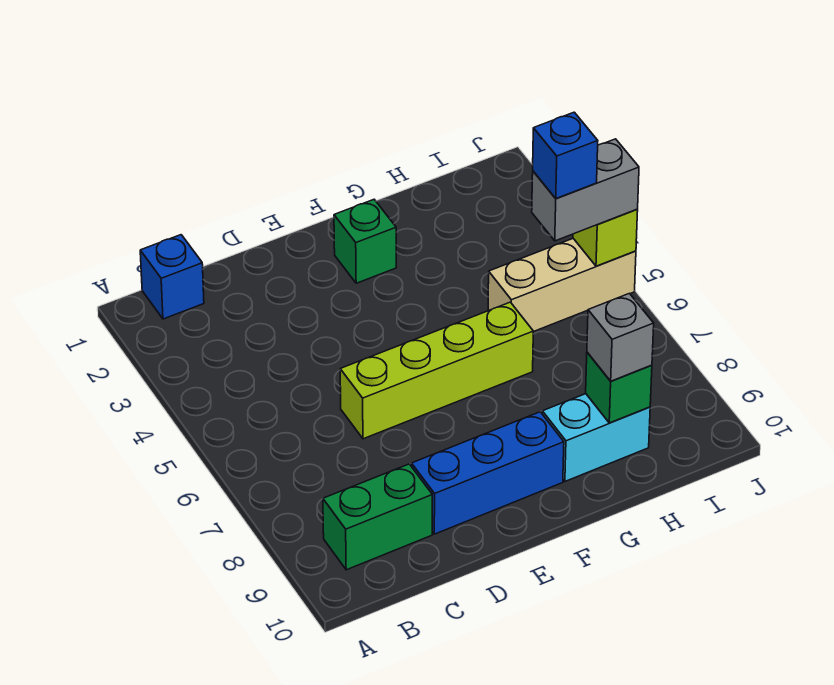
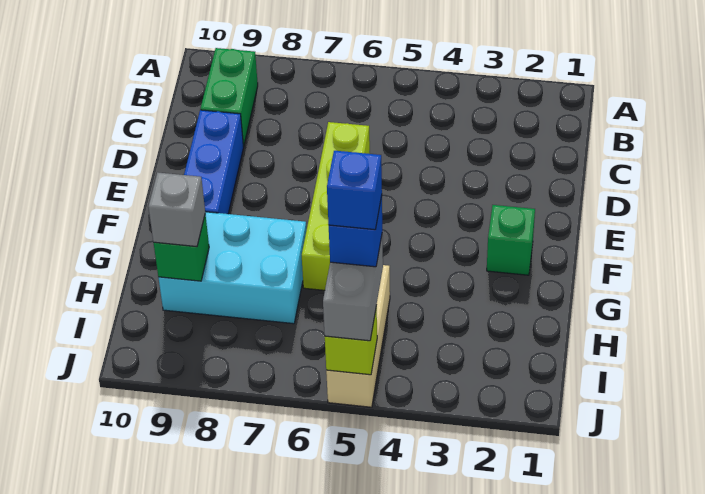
blue brick B1 level 1 -> blue brick I5 level 5
cyan brick G9:H9 level 1 -> cyan brick G7:H9 level 1

